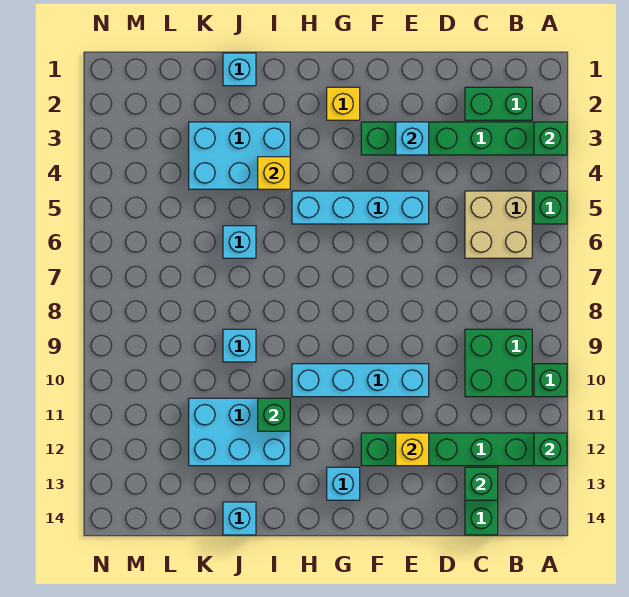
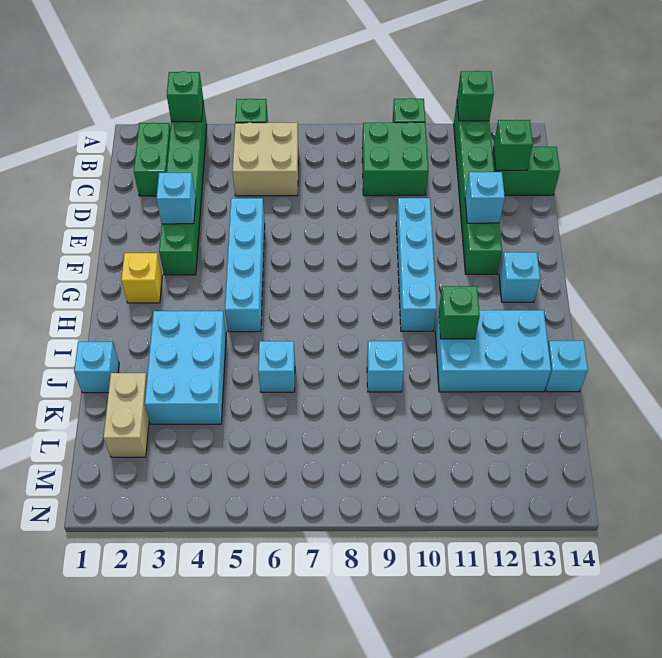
yellow brick E12 level 2 -> cyan brick E12 level 2
yellow brick I4 level 2 -> none
cyan brick I11:K12 level 1 -> cyan brick I11:J13 level 1
none -> tan brick K2:L2 level 1

